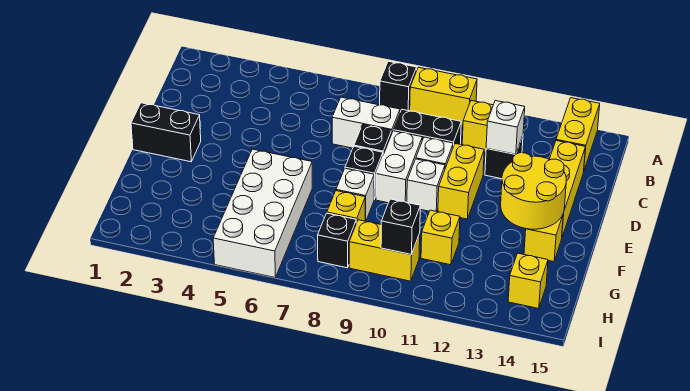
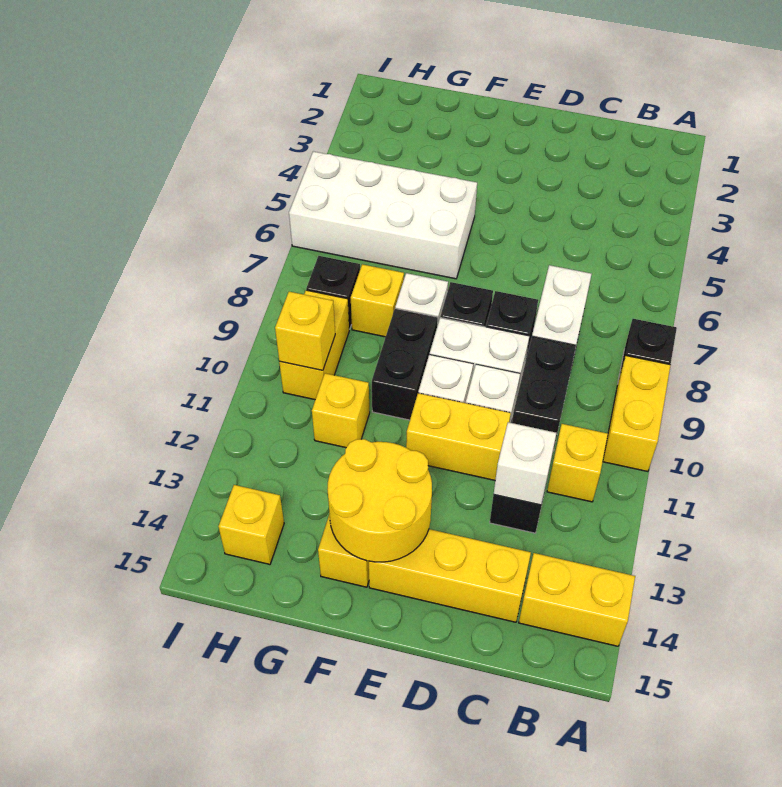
black brick E1:E2 level 1 -> black brick F9:F10 level 1
black brick H10 level 2 -> yellow brick H10 level 2

